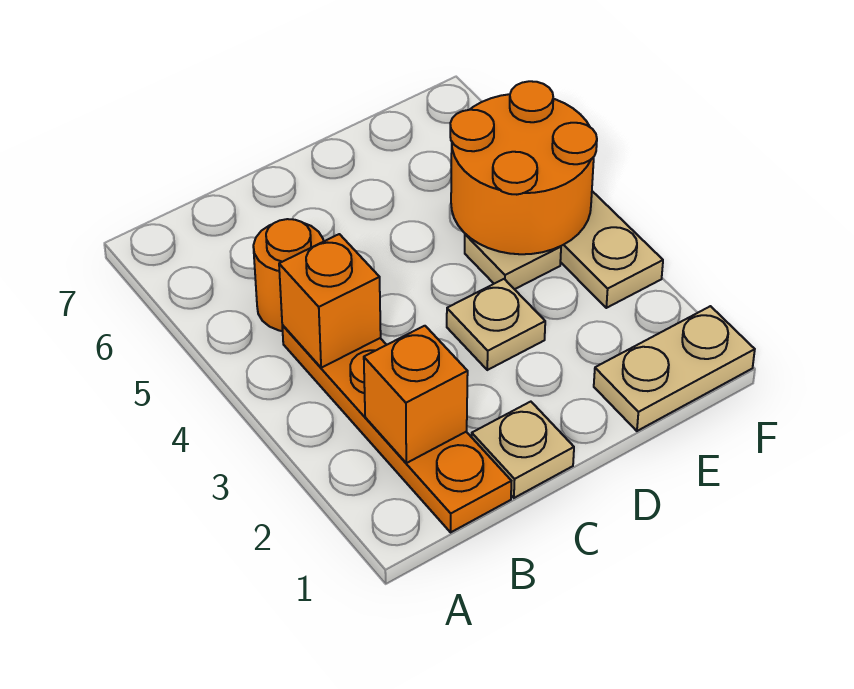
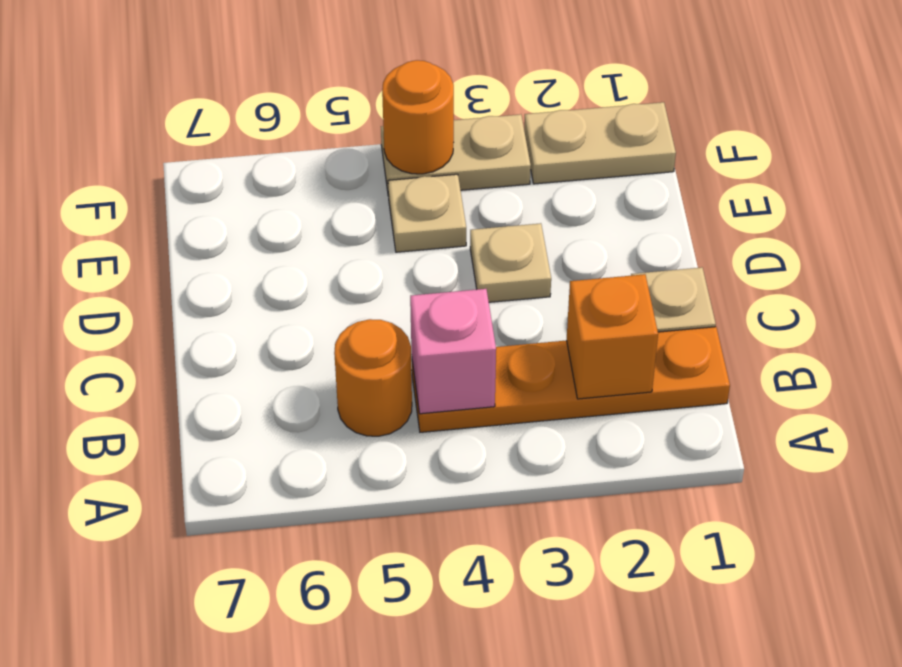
orange brick B4 level 2 -> pink brick B4 level 2
tan plate E1:F1 level 1 -> tan plate F1:F2 level 1
orange round brick E4:F5 level 2 -> orange round brick F4 level 2

